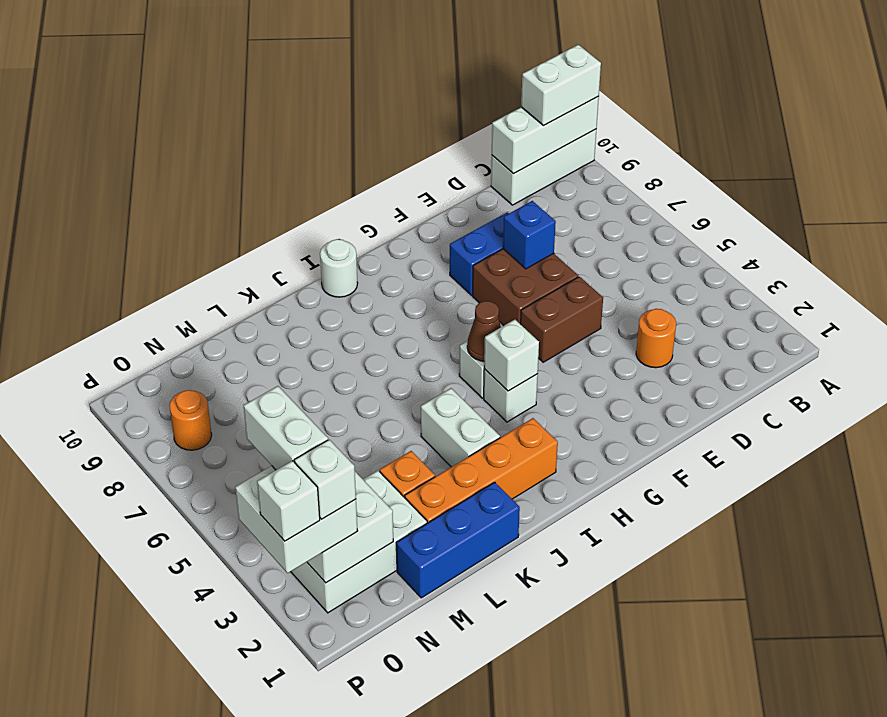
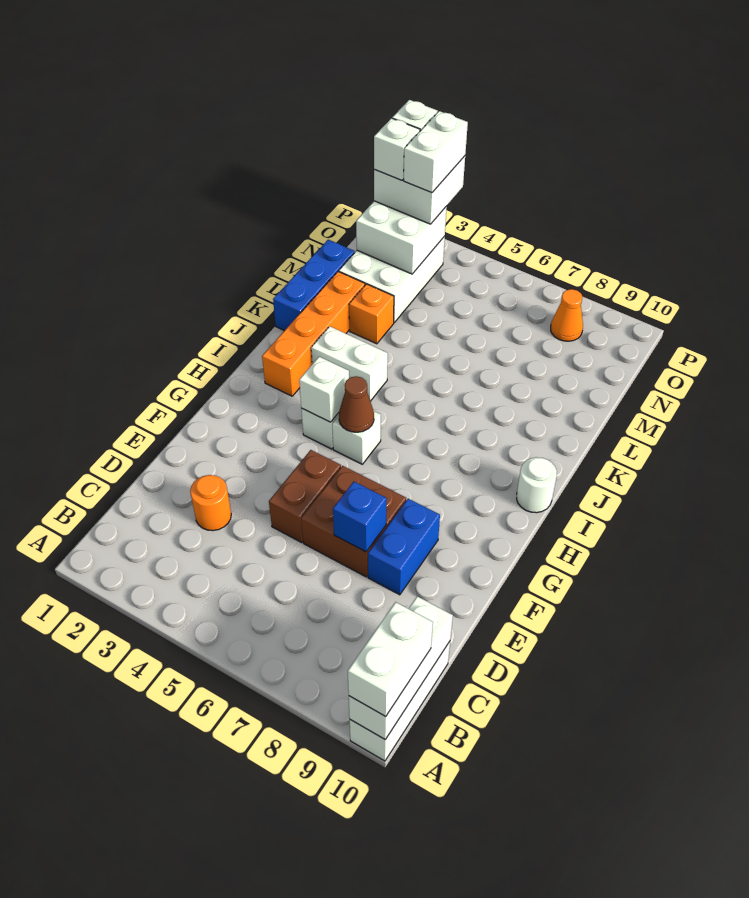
white brick O3:O4 level 4 -> white brick O3:P3 level 4
orange round brick O8 level 1 -> orange cone O8 level 1

